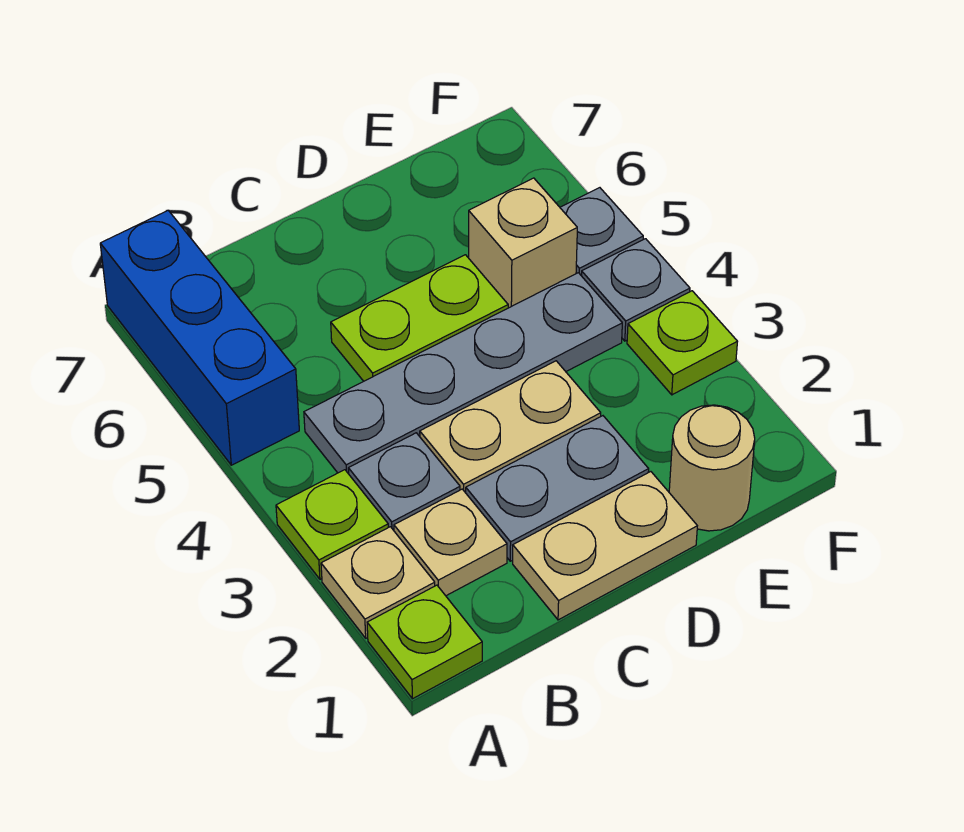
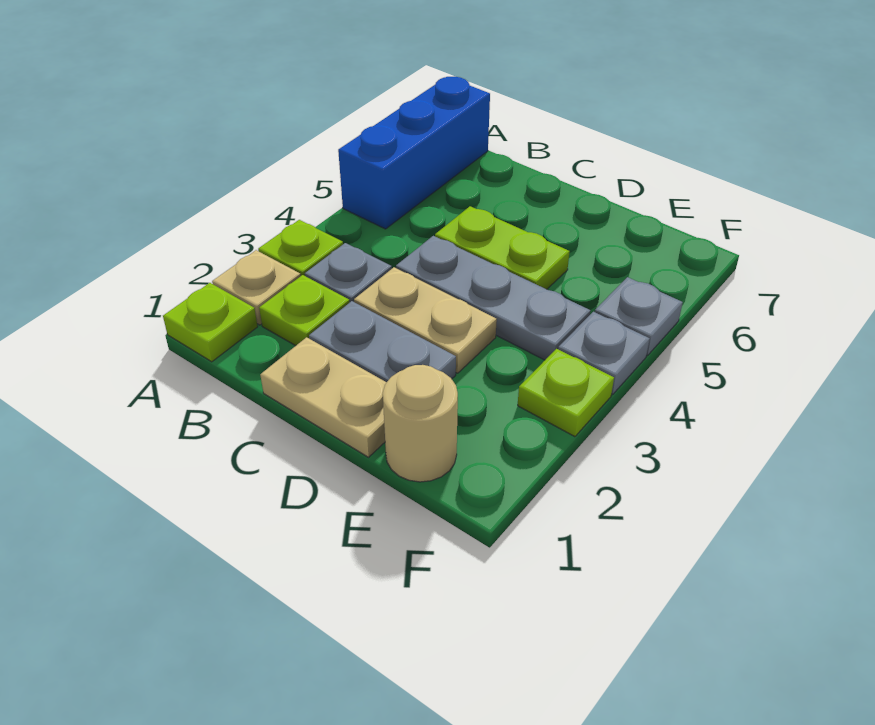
tan plate B2 level 1 -> lime plate B2 level 1
grey plate B4:E4 level 1 -> grey plate C4:E4 level 1
tan brick E5 level 1 -> none

